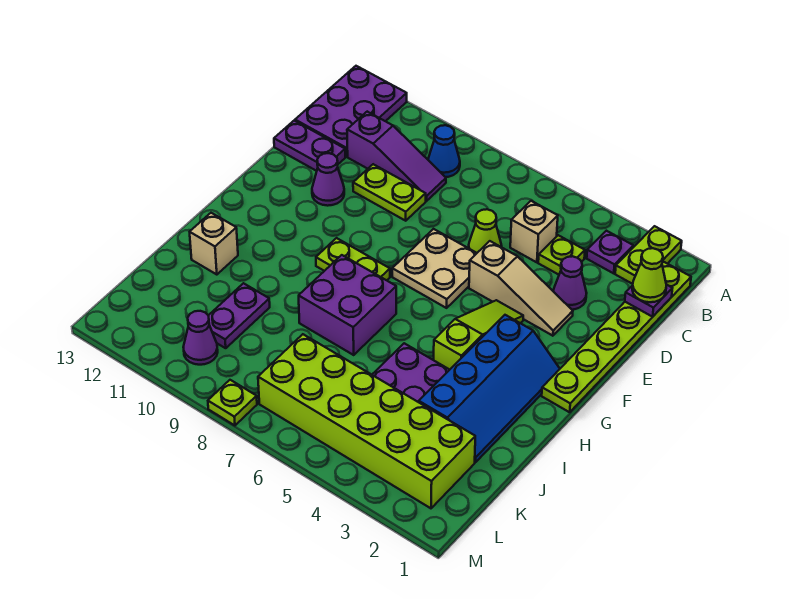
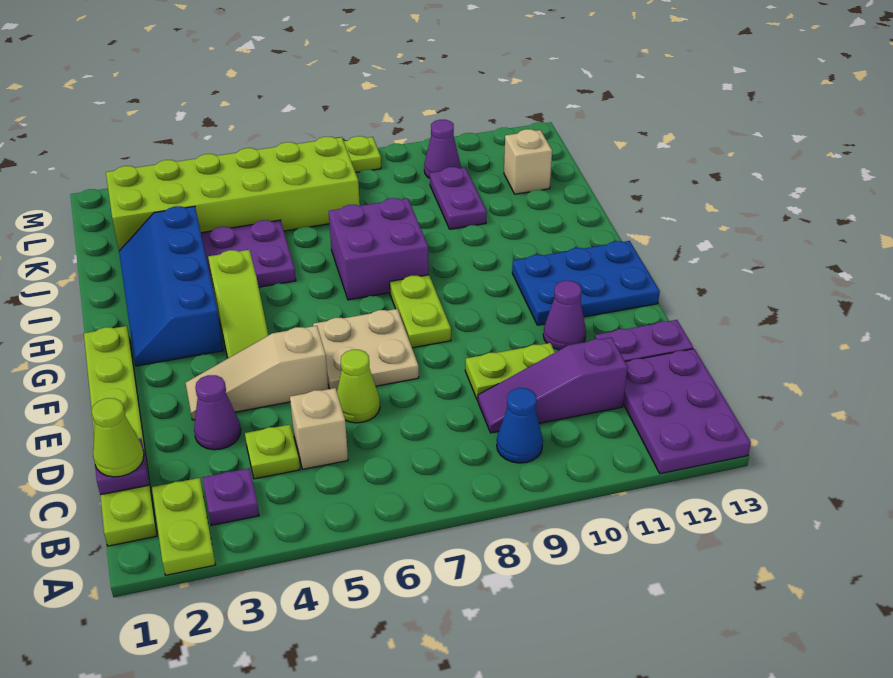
none -> blue plate F11:G13 level 1
lime plate G8:G9 level 1 -> lime plate F8:G8 level 1
tan brick I12 level 1 -> tan brick K12 level 1

